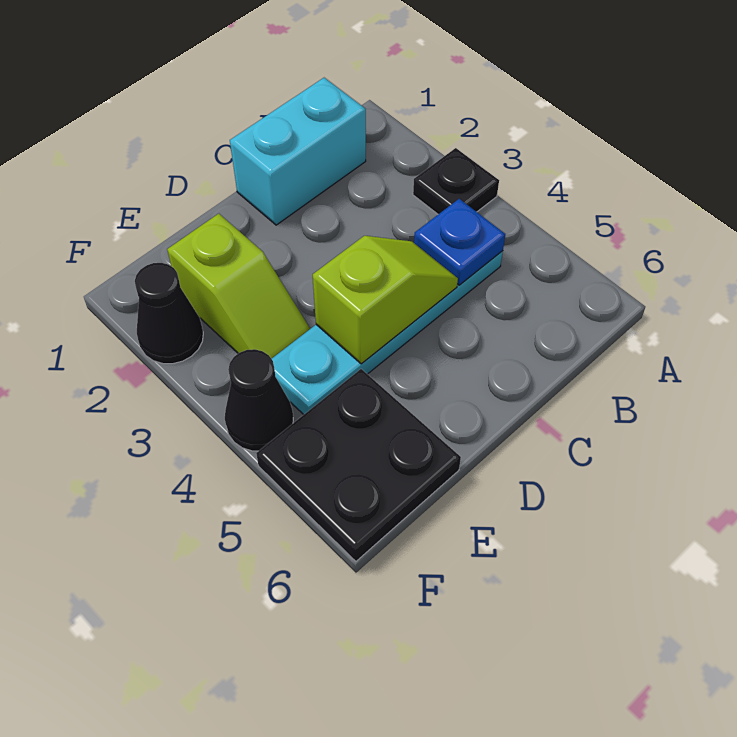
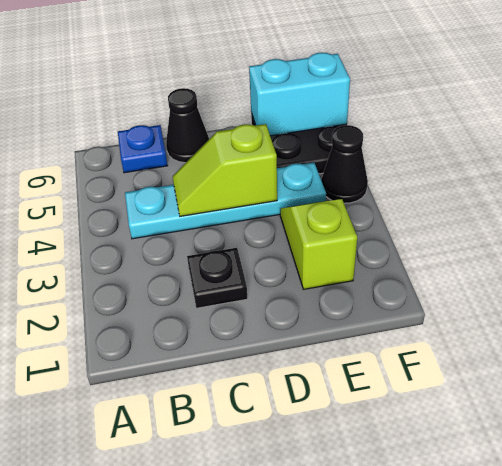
black plate A3 level 1 -> black plate C2 level 1
cyan brick B1:C1 level 1 -> cyan brick E6:F6 level 2
blue plate B4 level 2 -> blue plate B6 level 1
black cone F2 level 1 -> black cone C6 level 1

